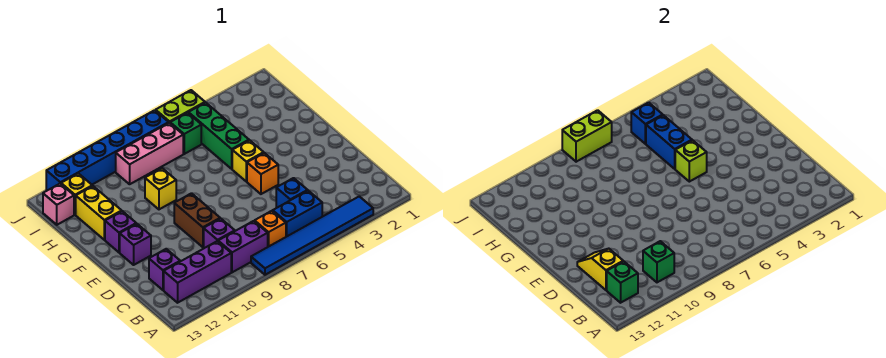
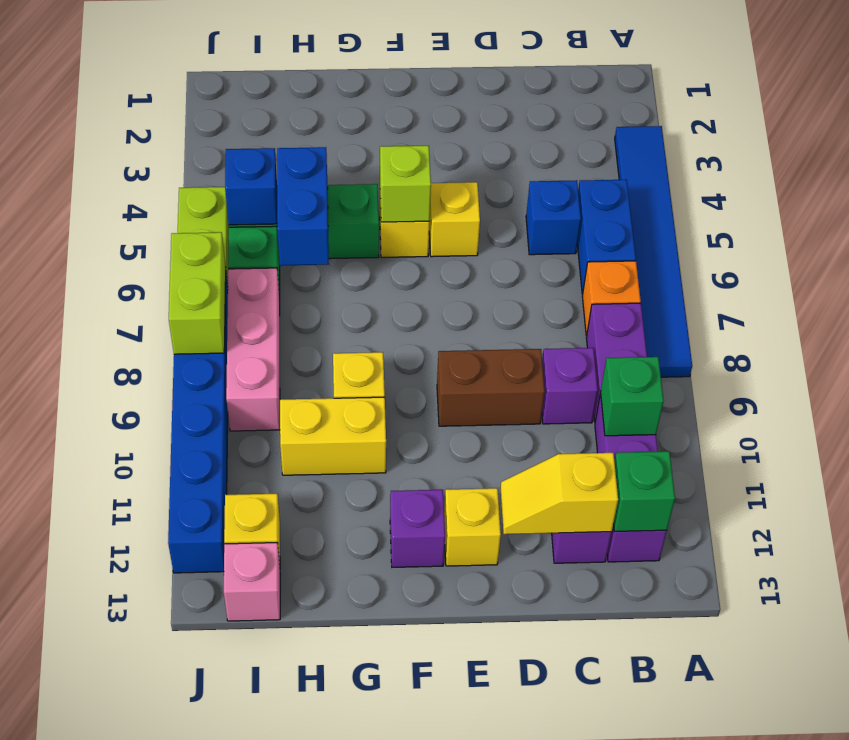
orange brick E5 level 1 -> yellow brick E5 level 1
purple brick E12 level 1 -> yellow brick E12 level 1
blue brick G5:H5 level 2 -> blue brick H5:H6 level 2
yellow brick G12:H12 level 1 -> yellow brick G10:H10 level 1

